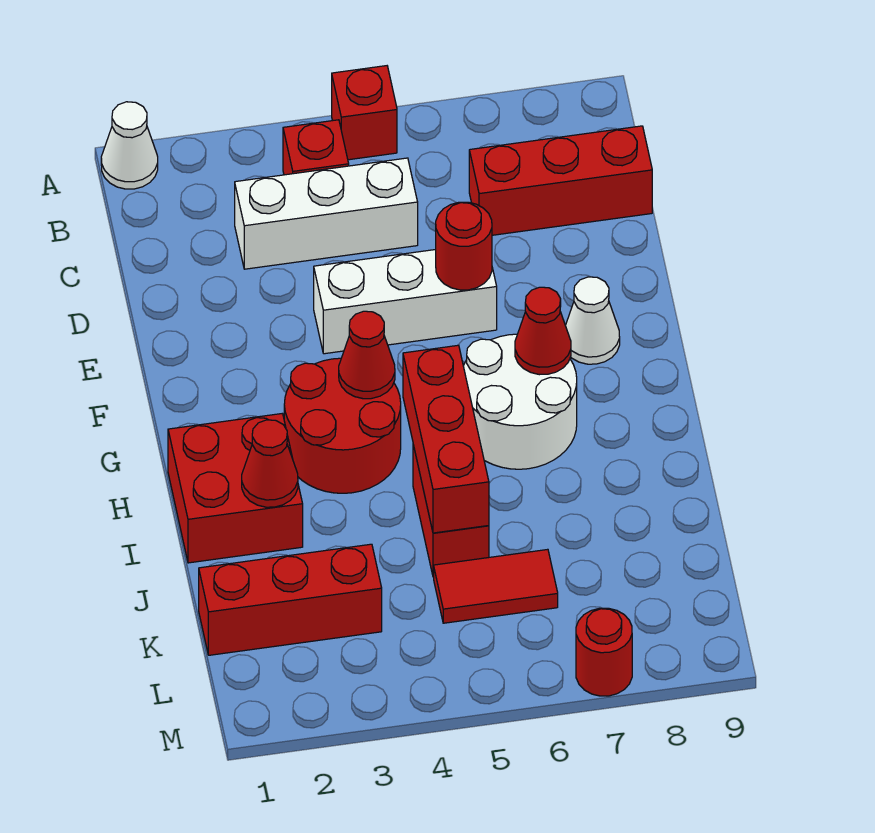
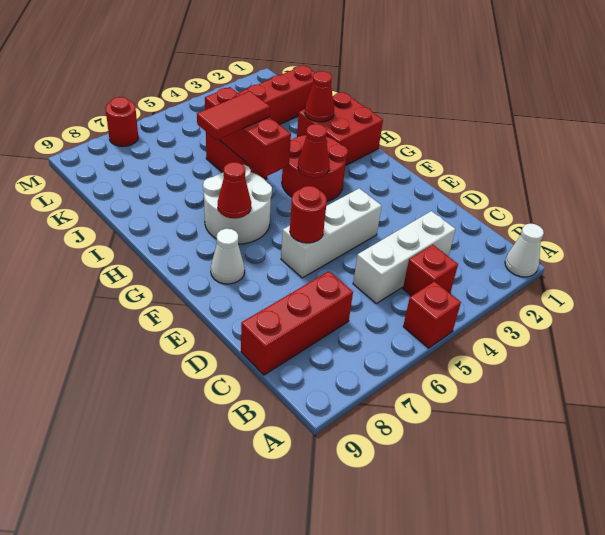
red tile K5:K6 level 1 -> red tile I5:I6 level 3

